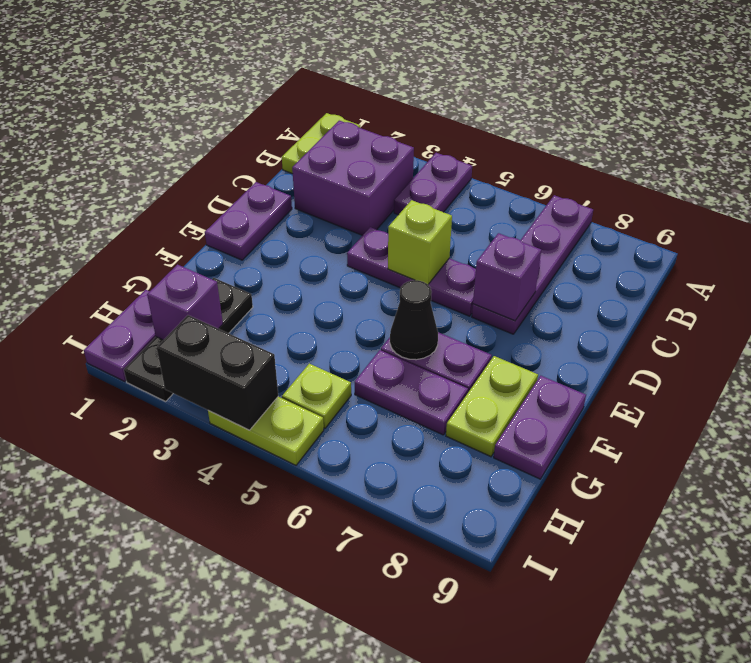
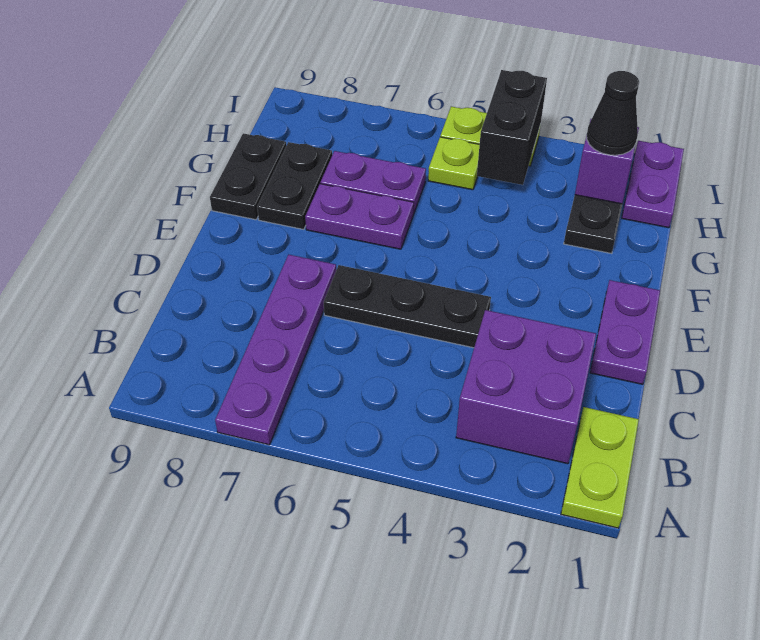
purple plate A4:B4 level 1 -> none
purple plate D4:D6 level 1 -> black plate D4:D6 level 1
lime brick D5 level 2 -> none
purple brick D7 level 2 -> none
black cone F6 level 2 -> black cone H2 level 3
lime plate F8:G8 level 1 -> black plate F8:G8 level 1
purple plate F9:G9 level 1 -> black plate F9:G9 level 1
black brick I3:I4 level 2 -> black brick H4:I4 level 2

